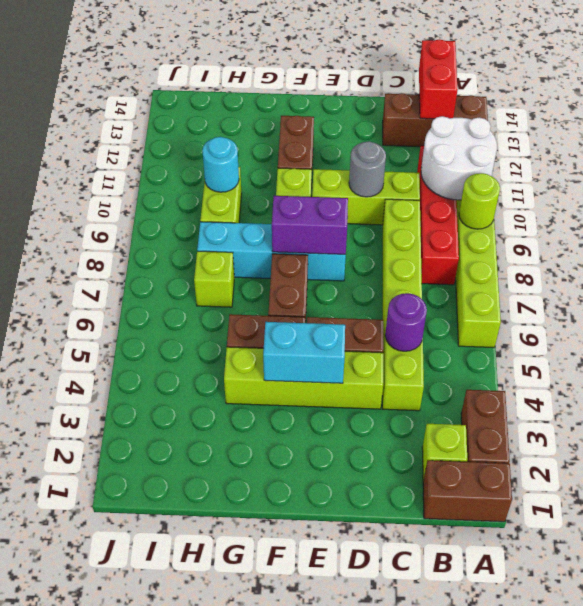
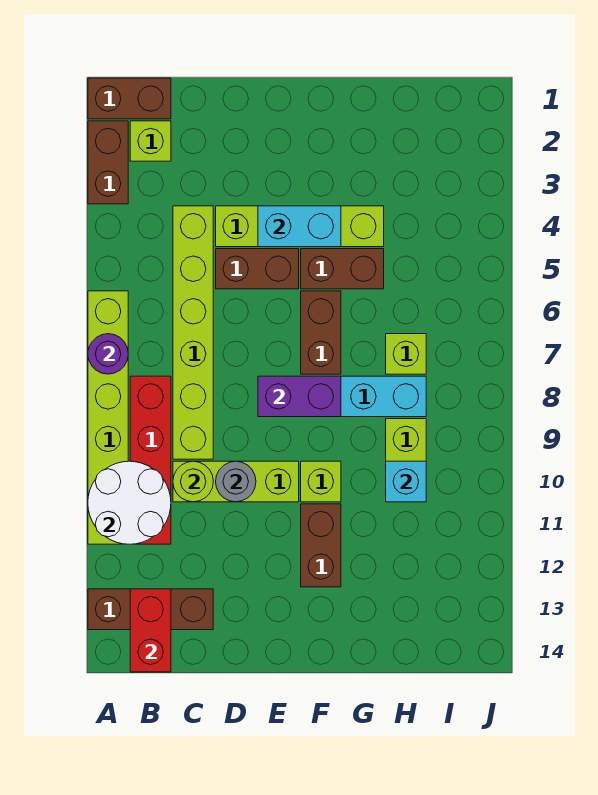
lime round brick A9 level 2 -> lime round brick C10 level 2
purple round brick C5 level 2 -> purple round brick A7 level 2
cyan round brick H10 level 2 -> cyan brick H10 level 2

